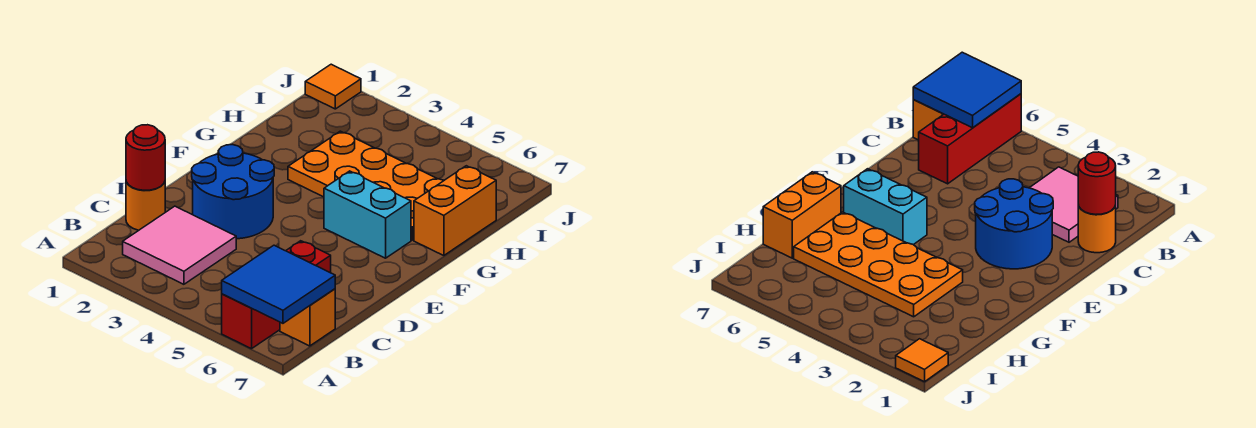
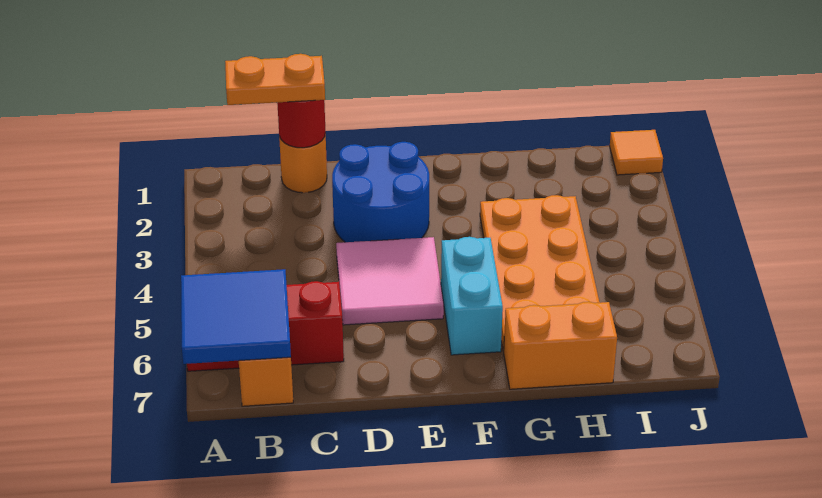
none -> orange plate B1:C1 level 3
pink tile B2:C3 level 1 -> pink tile D4:E5 level 1

